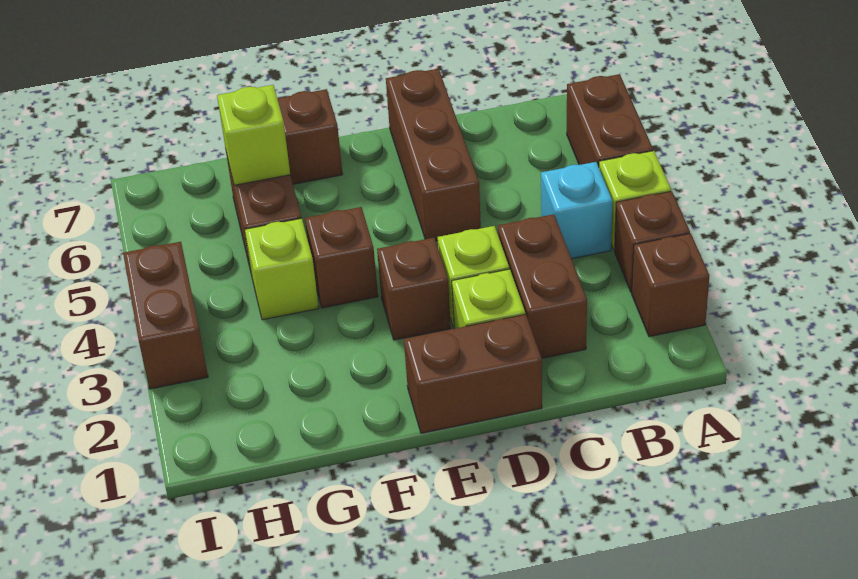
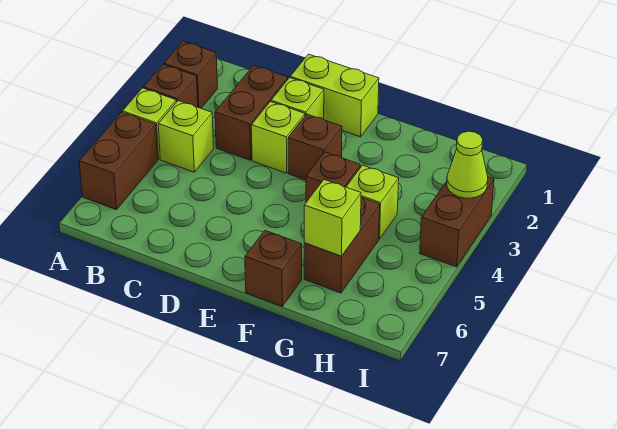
cyan brick B4 level 1 -> lime brick B4 level 1
brown brick D1:E1 level 1 -> lime brick D1:E1 level 1
brown brick D5:D7 level 1 -> none
none -> lime cone I3 level 2

